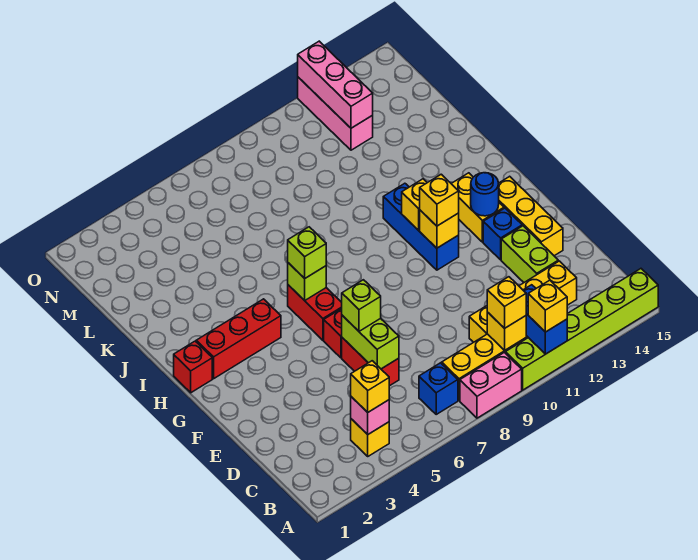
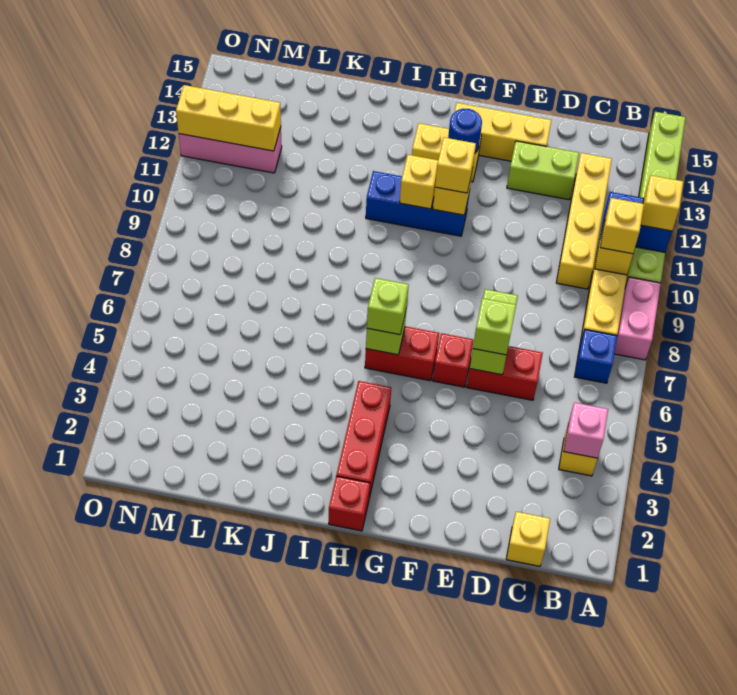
yellow brick B4 level 3 -> yellow brick C1 level 1
lime brick D6:E6 level 2 -> lime brick E6:E7 level 2
blue brick F13 level 1 -> none
pink brick M12:O12 level 2 -> yellow brick M12:O12 level 2

